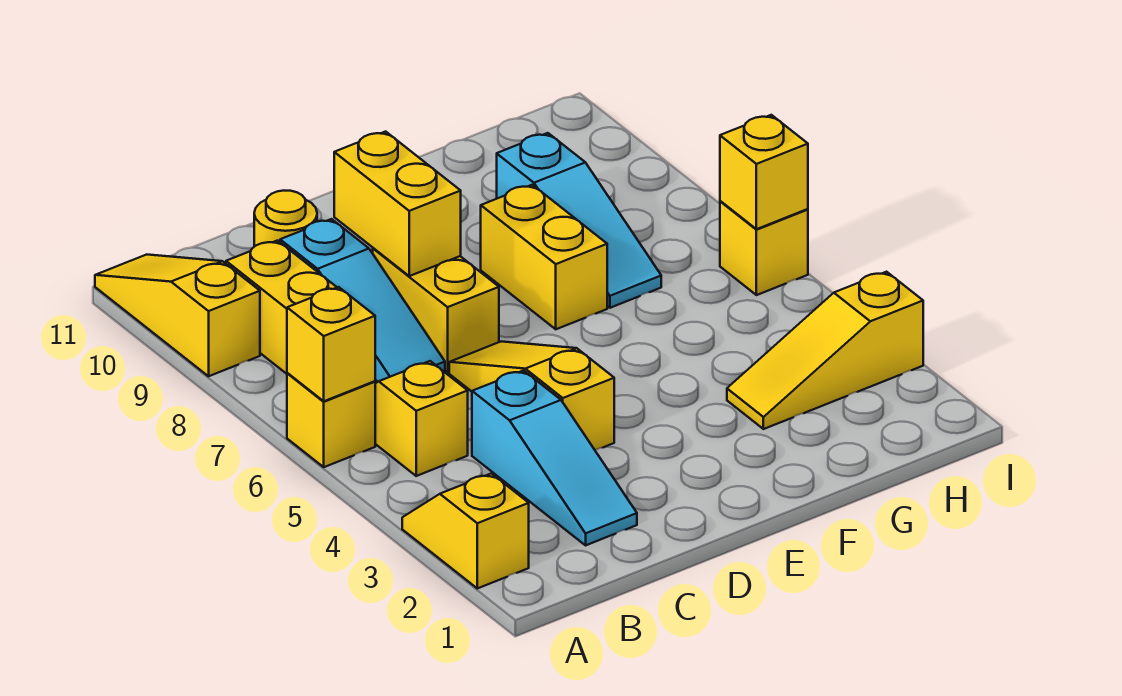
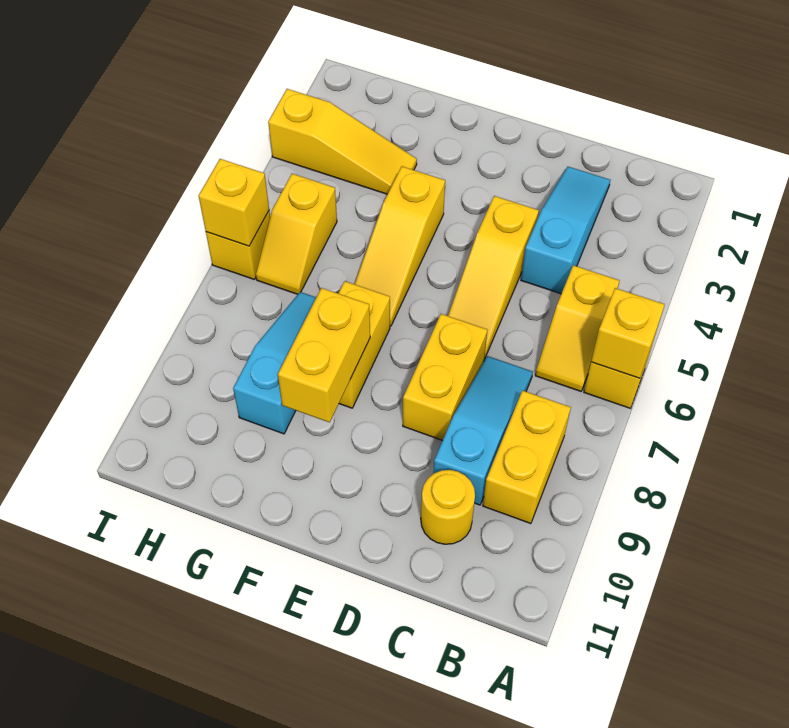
yellow slope A2:A3 level 1 top 2 -> yellow slope H5:H6 level 1 top 5
yellow slope A9:A11 level 1 top 9 -> yellow slope F4:F6 level 1 top 4
yellow brick D8:D9 level 2 -> yellow brick F8:F9 level 2

